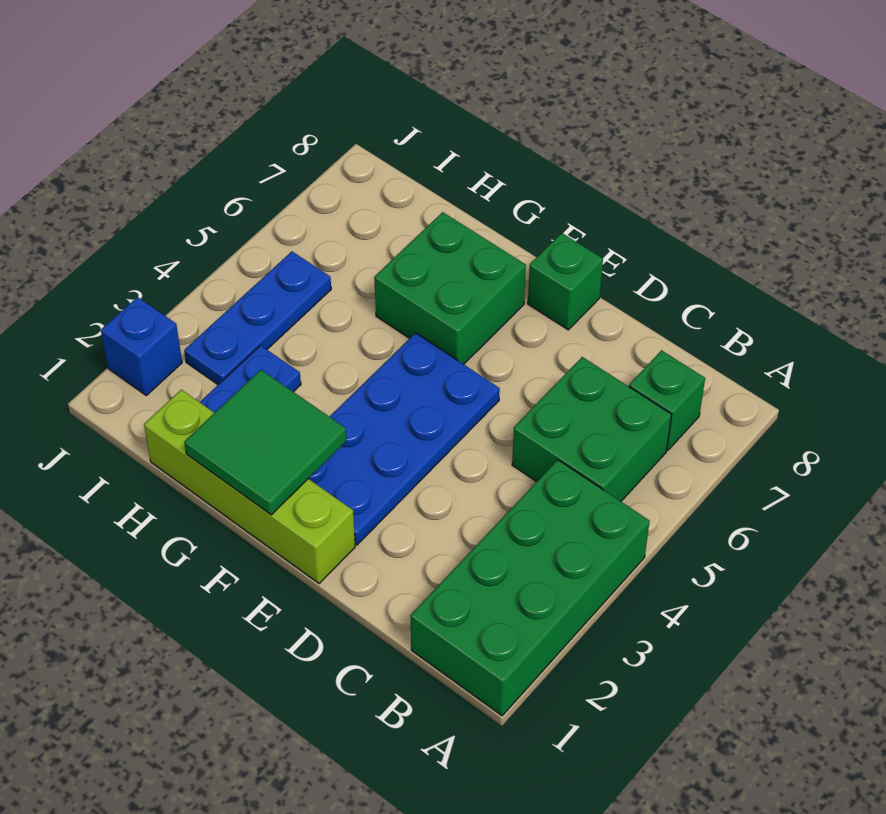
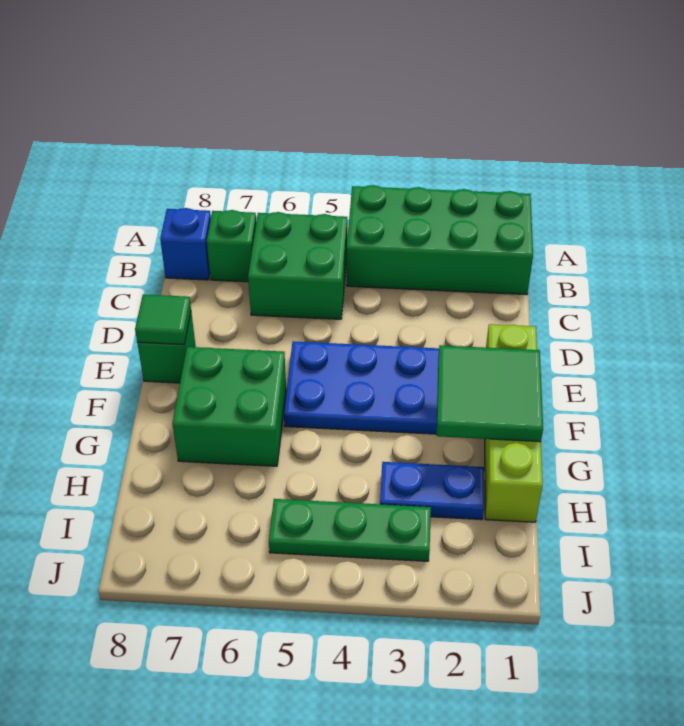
none -> green tile E8 level 2
blue plate I3:I5 level 1 -> green plate I3:I5 level 1
blue brick J2 level 1 -> blue brick B8 level 1

